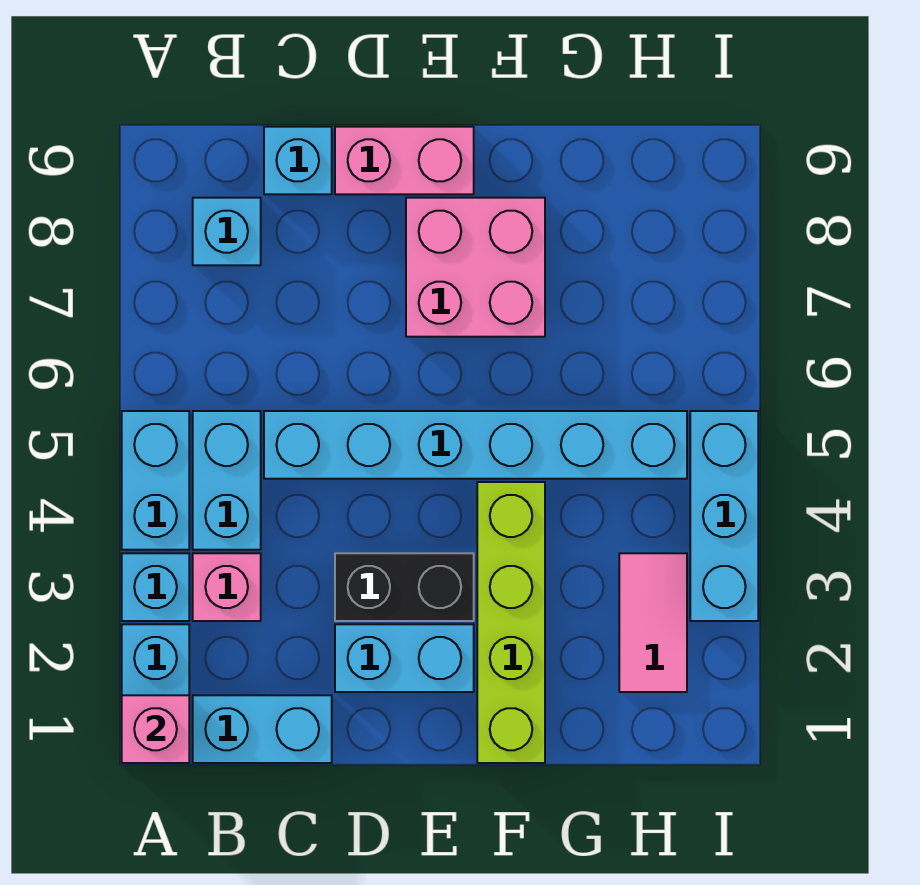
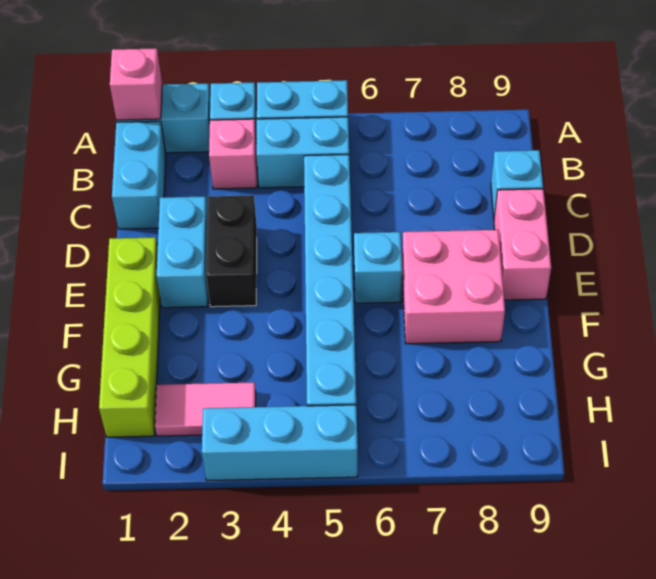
cyan brick B8 level 1 -> cyan brick E6 level 1
lime brick F1:F4 level 1 -> lime brick E1:H1 level 1

